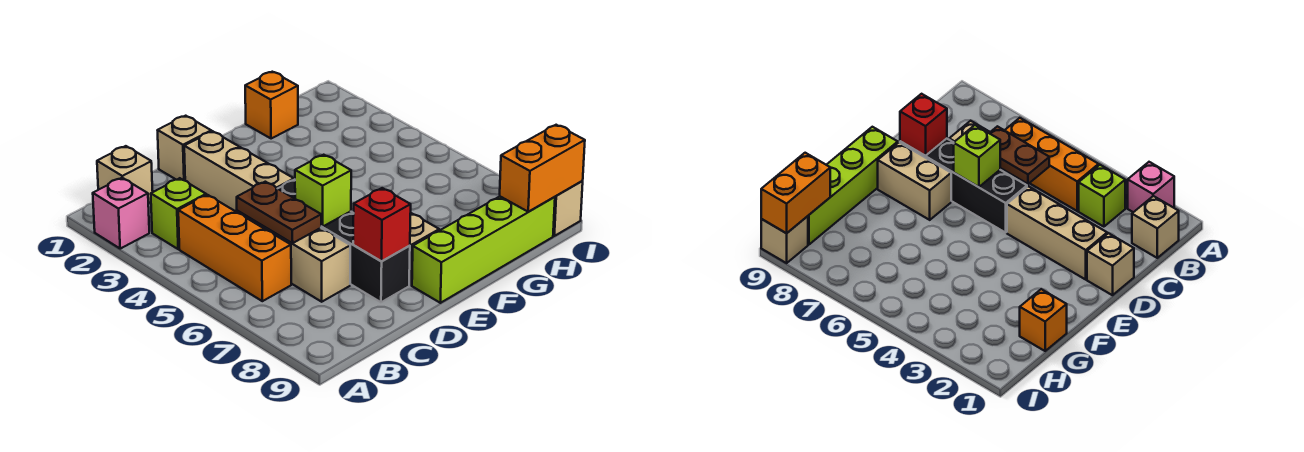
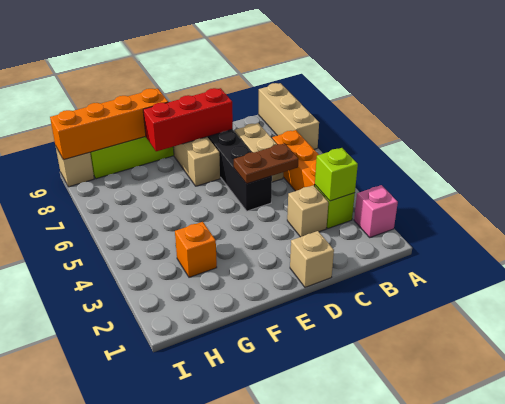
tan brick B1 level 1 -> tan brick C3 level 1
brown plate C5:C6 level 2 -> brown plate C5:D5 level 2
tan brick D2:D4 level 1 -> tan brick A7:A9 level 1
lime brick D6 level 2 -> lime brick B3 level 2
red brick D8 level 2 -> red brick D8:F8 level 2
orange brick G1 level 1 -> orange brick G3 level 1
orange brick H9:I9 level 2 -> orange brick F9:I9 level 2

